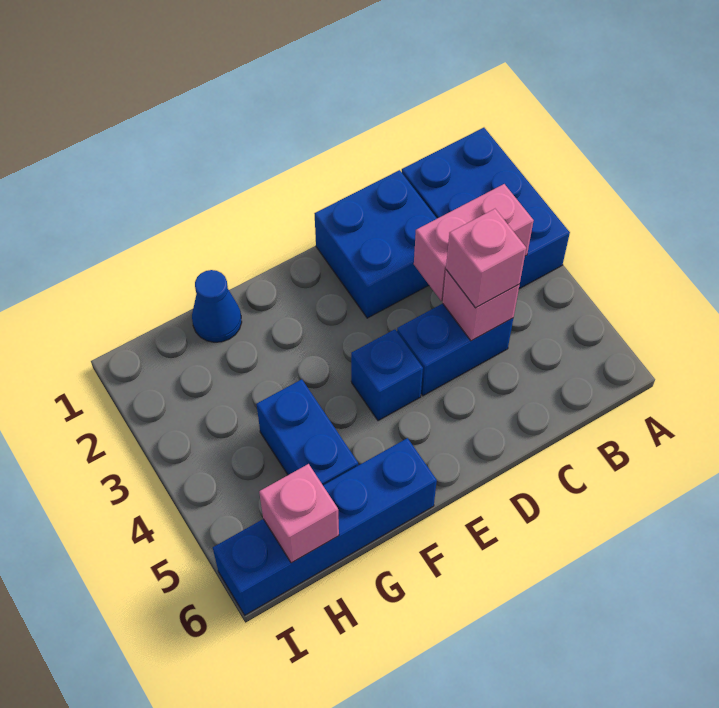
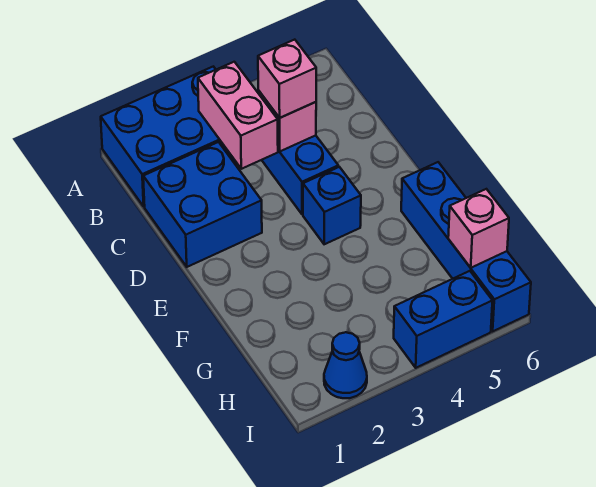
blue cone G1 level 1 -> blue cone I2 level 1
blue brick G4:G5 level 1 -> blue brick I4:I5 level 1

